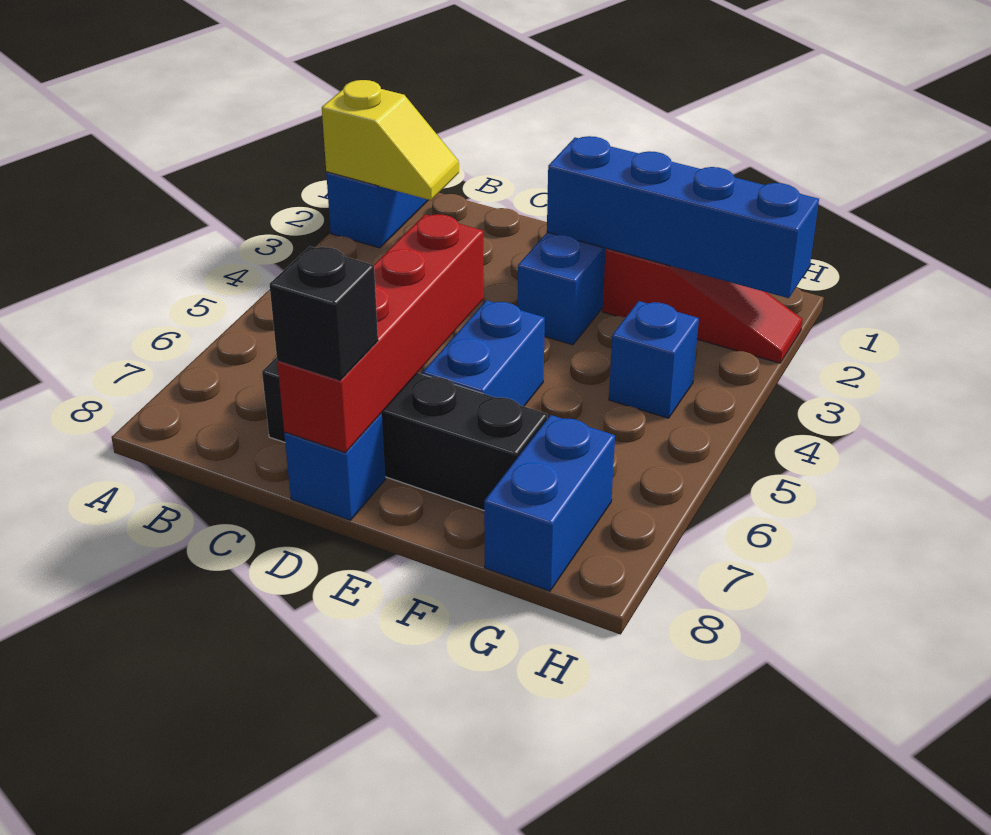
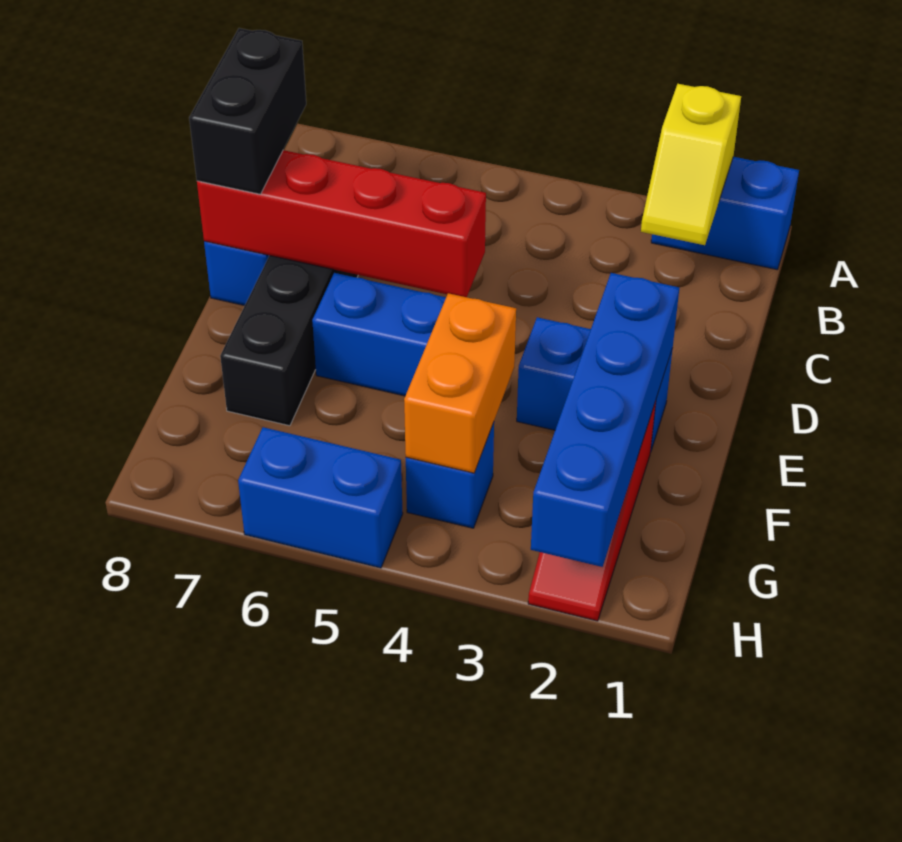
black brick D8 level 3 -> black brick C8:D8 level 3
none -> orange brick F4:G4 level 2
blue brick G7:G8 level 1 -> blue brick H5:H6 level 1

